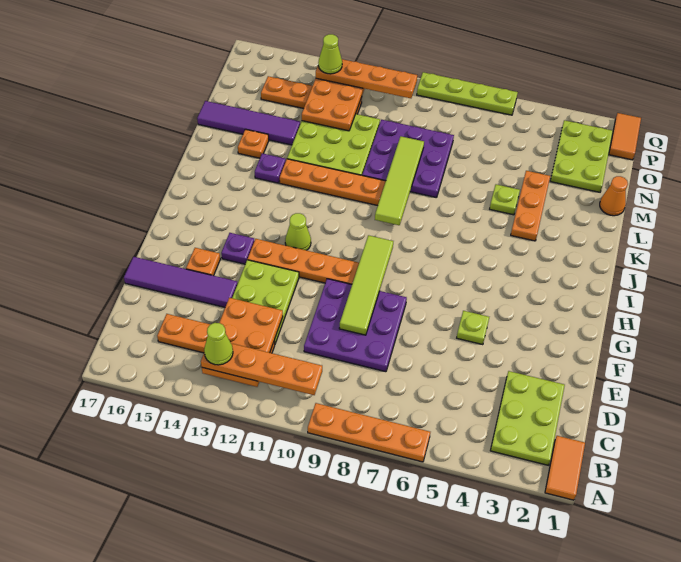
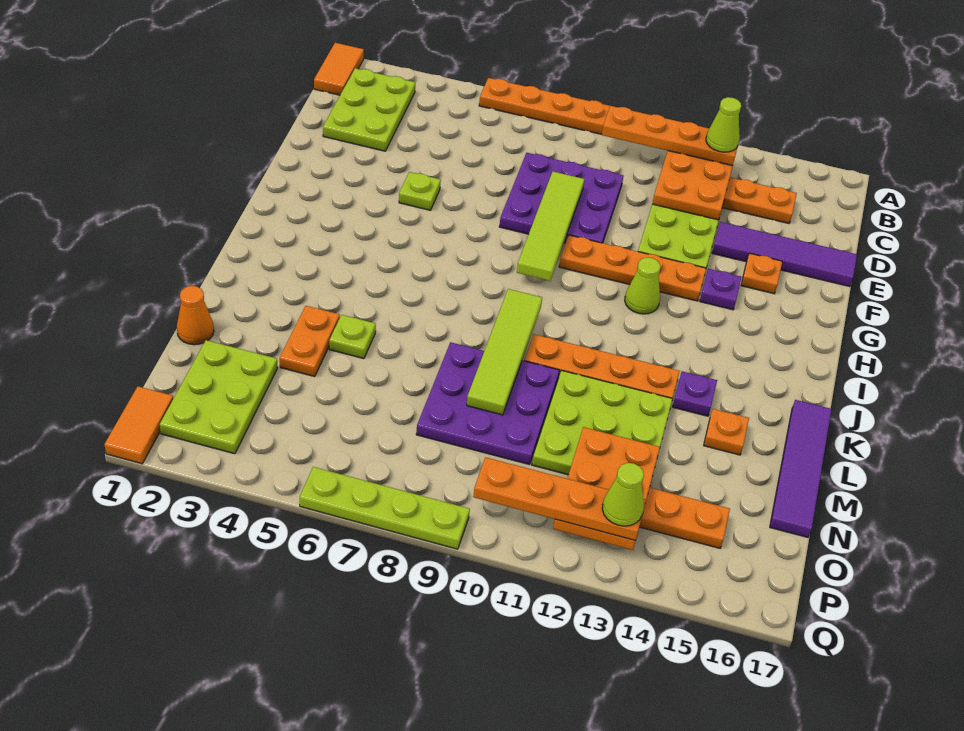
orange plate K4:M4 level 1 -> orange plate L4:M4 level 1
purple tile M14:M17 level 1 -> purple tile K17:N17 level 1

